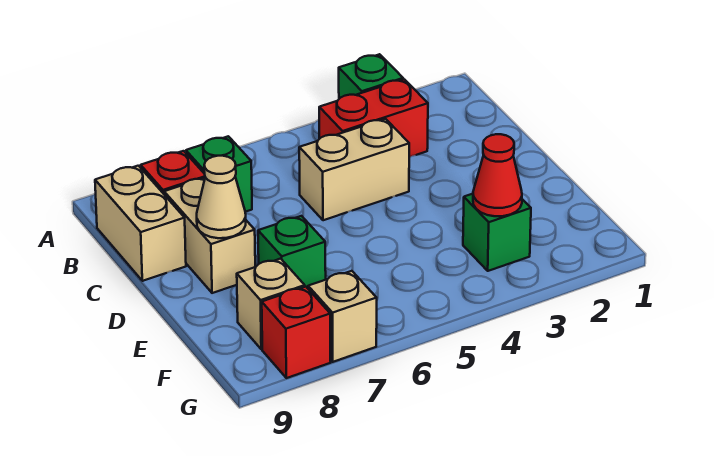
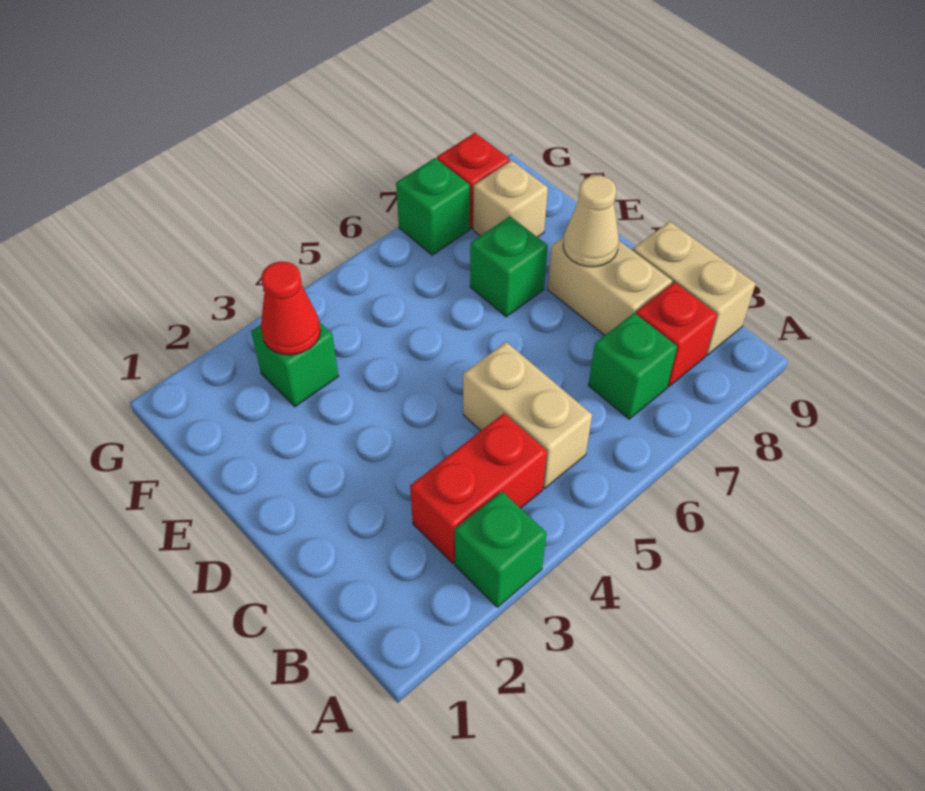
tan brick C4:C5 level 1 -> tan brick B5:C5 level 1
tan brick G7 level 1 -> green brick G7 level 1

